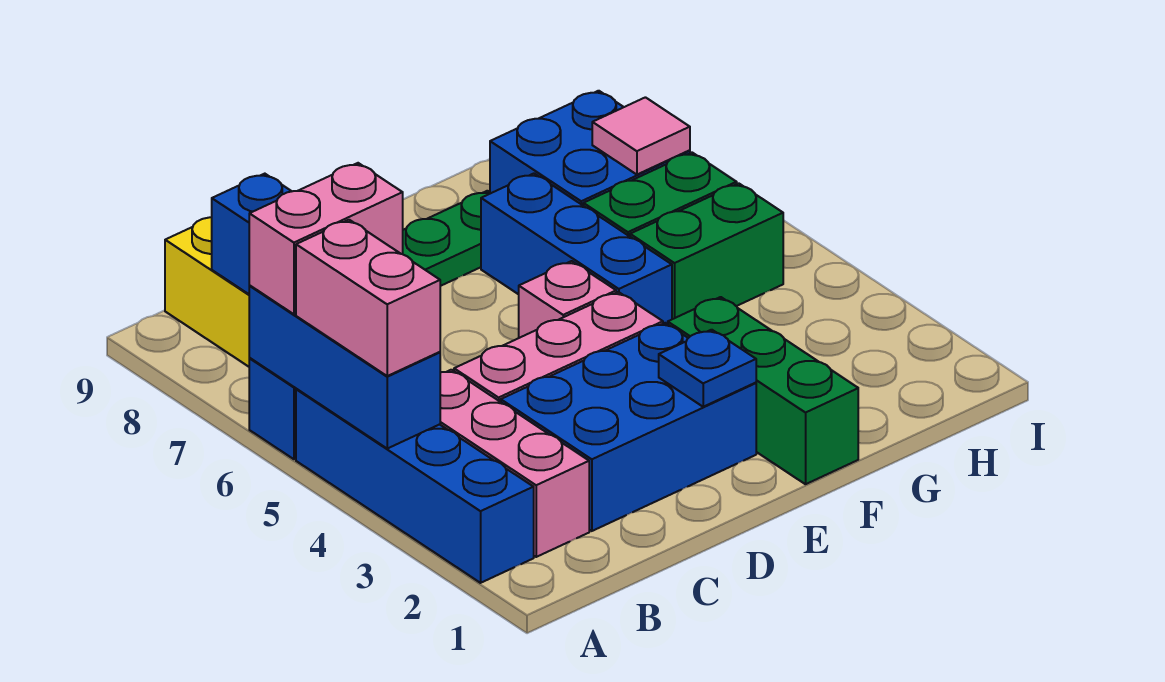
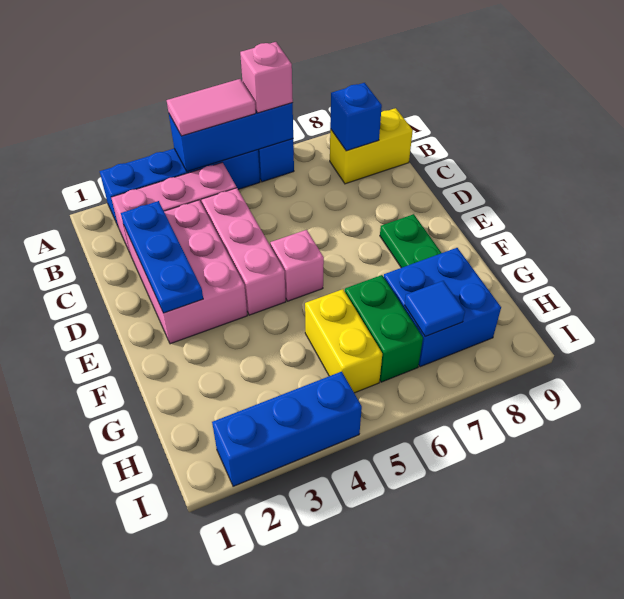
pink brick A4:A5 level 3 -> pink tile A4:A5 level 3
pink brick A6:B6 level 3 -> pink brick A6 level 3
blue brick C2:E3 level 1 -> pink brick C2:E3 level 1
blue plate E2 level 2 -> blue plate C2:E2 level 2
green brick F1:F3 level 1 -> none
blue brick F5:F7 level 1 -> blue brick I2:I4 level 1
green brick G5:H5 level 1 -> yellow brick G5:H5 level 1
pink tile H7 level 2 -> blue tile H7 level 2

